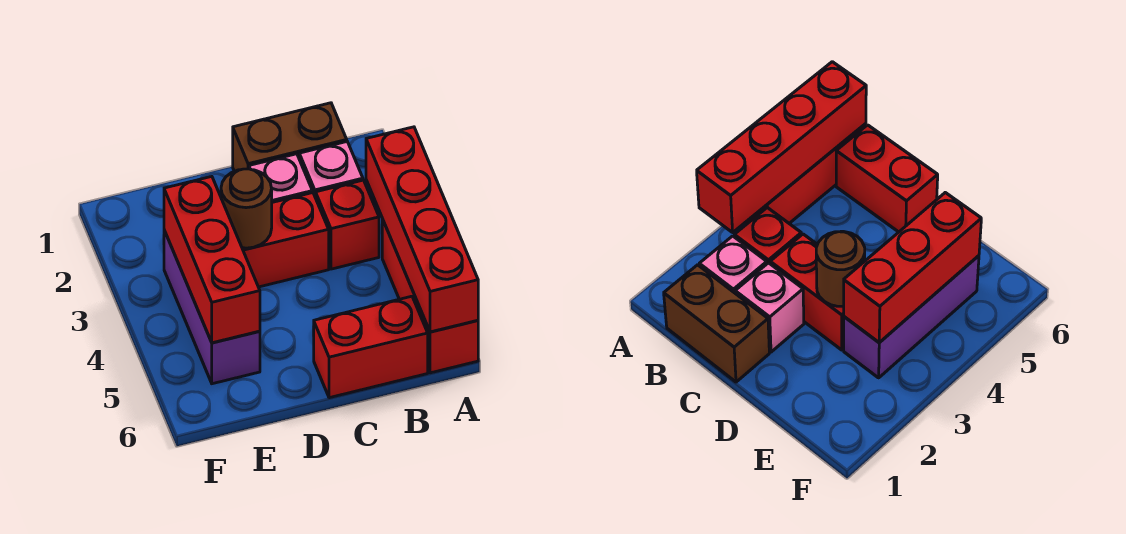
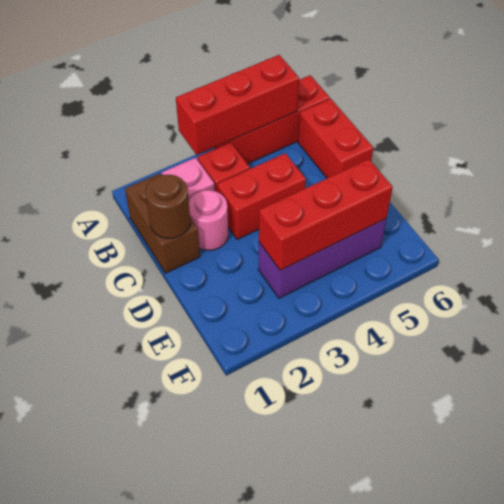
red brick A3:A6 level 2 -> red brick A3:A5 level 2
pink brick C2 level 1 -> pink round brick C2 level 1
red brick C3:D3 level 1 -> red brick C3:C4 level 1
brown round brick D3 level 2 -> brown round brick C1 level 2

